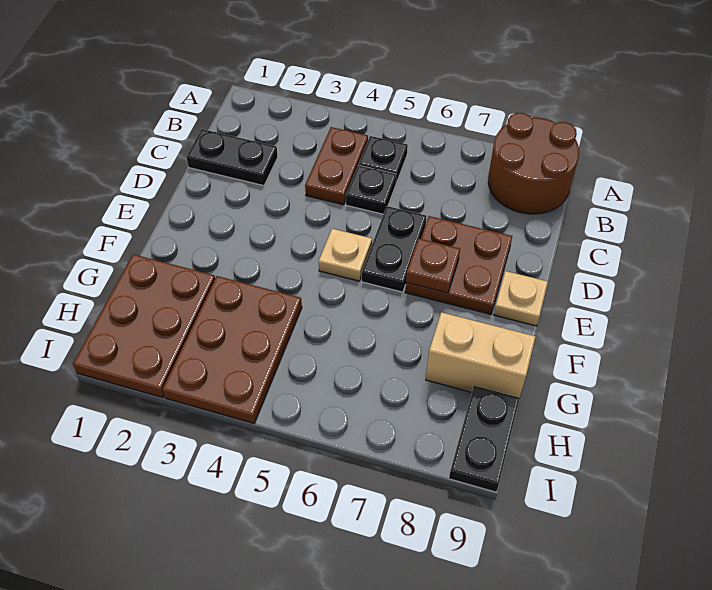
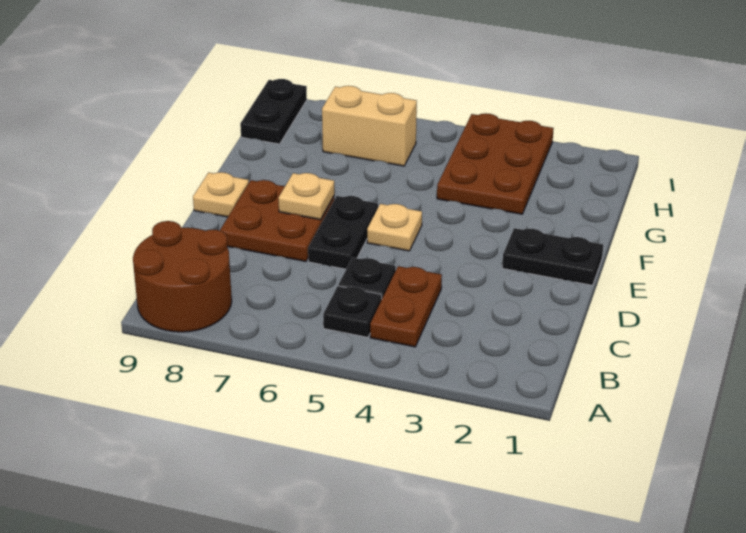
black plate C1:C2 level 1 -> black plate E1:E2 level 1
brown plate E7 level 2 -> tan plate E7 level 2
brown plate G1:I2 level 1 -> none
tan brick G8:G9 level 1 -> tan brick H6:H7 level 1

